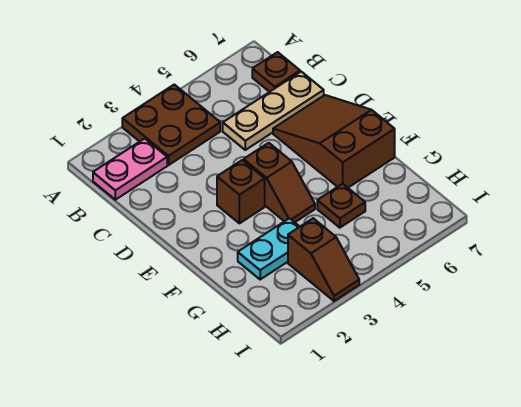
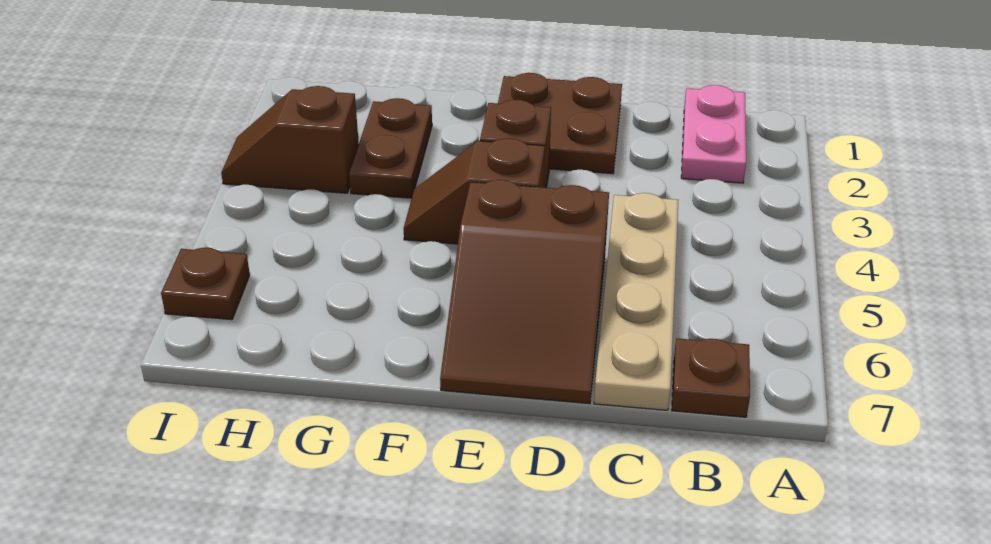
brown plate A3:B4 level 1 -> brown plate D1:E2 level 1
tan plate C5:C7 level 1 -> tan plate C4:C7 level 1
brown slope D6:F7 level 1 top F -> brown slope D5:E7 level 1 top 5
cyan plate G2:G3 level 1 -> brown plate G2:G3 level 1
brown plate G5 level 1 -> brown plate I6 level 1

